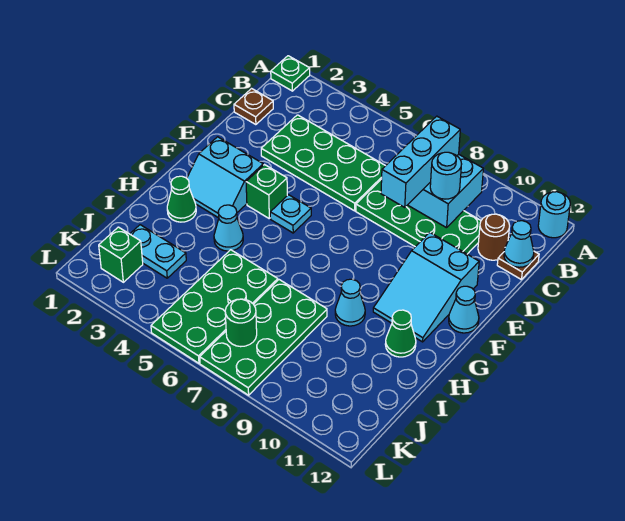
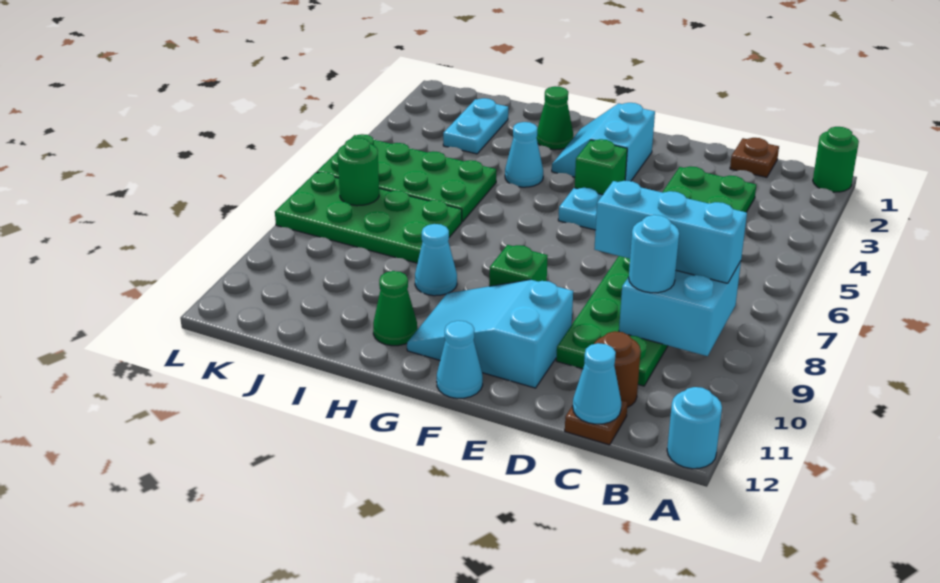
green plate A1 level 1 -> green round brick A1 level 1
green brick K2 level 1 -> green brick F9 level 1

